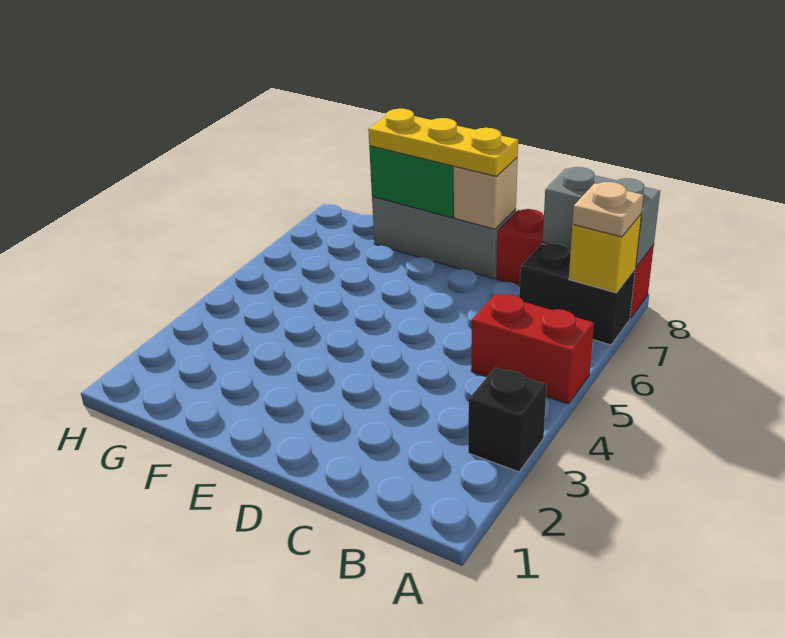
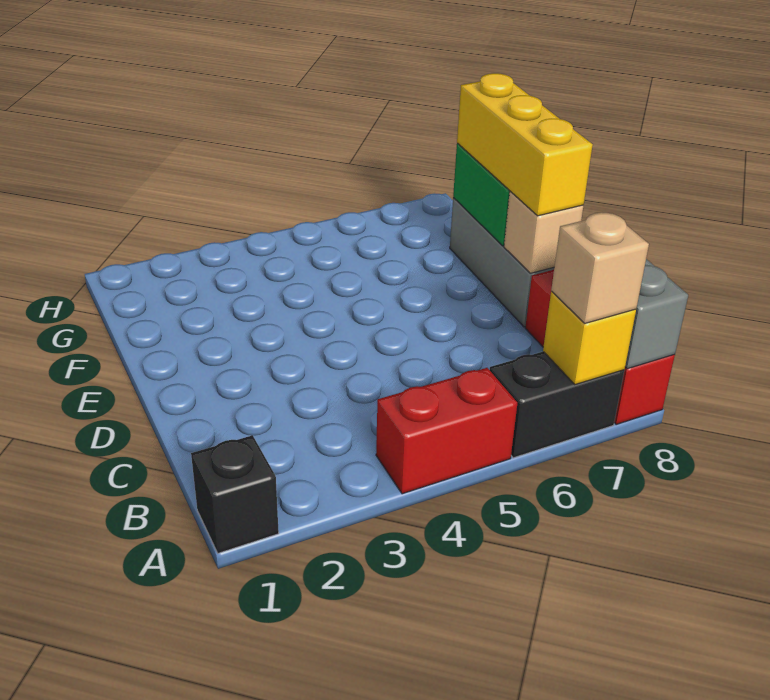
black brick A3 level 1 -> black brick A1 level 1
red brick A5:B5 level 1 -> red brick A4:A5 level 1
black brick A7:B7 level 1 -> black brick A6:A7 level 1
tan plate A7 level 3 -> tan brick A7 level 3
yellow plate D8:F8 level 3 -> yellow brick D8:F8 level 3

